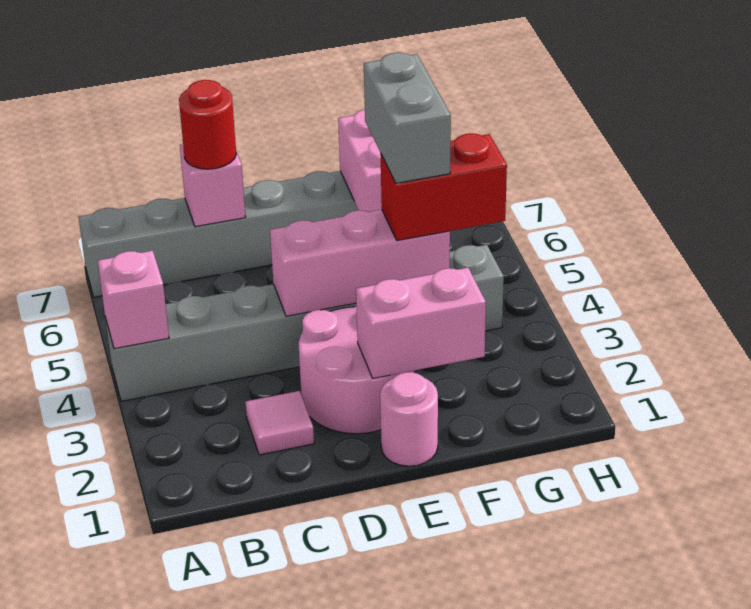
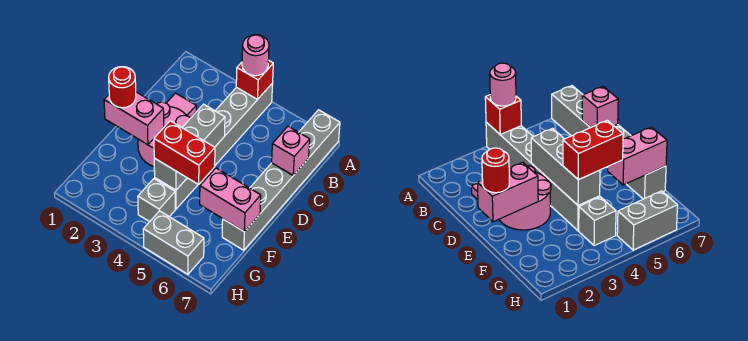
pink brick A4 level 2 -> red brick A4 level 2
red round brick C7 level 3 -> red round brick E1 level 3
pink brick D4:F4 level 2 -> grey brick D4:F4 level 2
pink round brick E1 level 1 -> pink round brick A4 level 3
pink brick E2:F2 level 2 -> pink brick E1:E2 level 2
red brick F4:G4 level 3 -> red brick F4:F5 level 3
grey brick F4:F5 level 4 -> grey brick H5:H6 level 1

